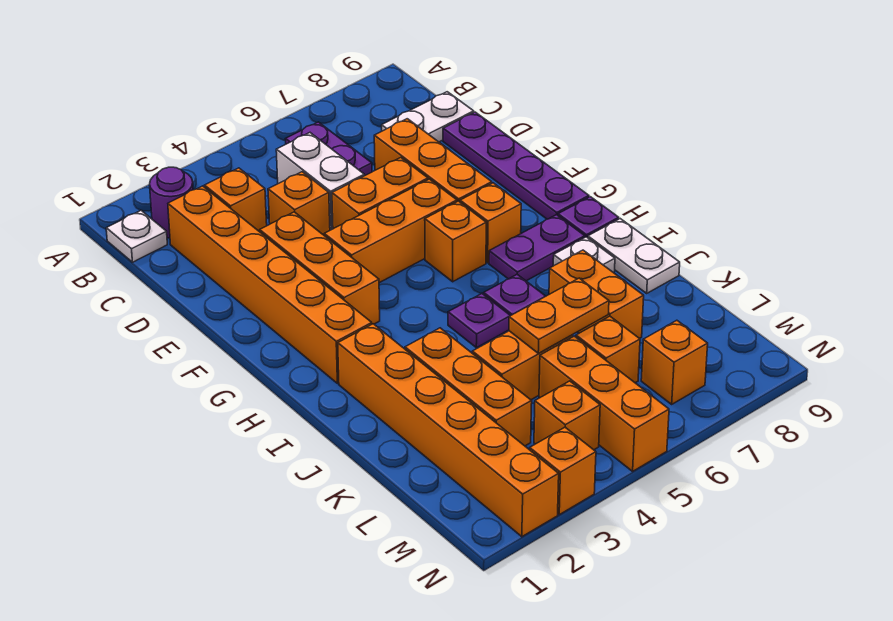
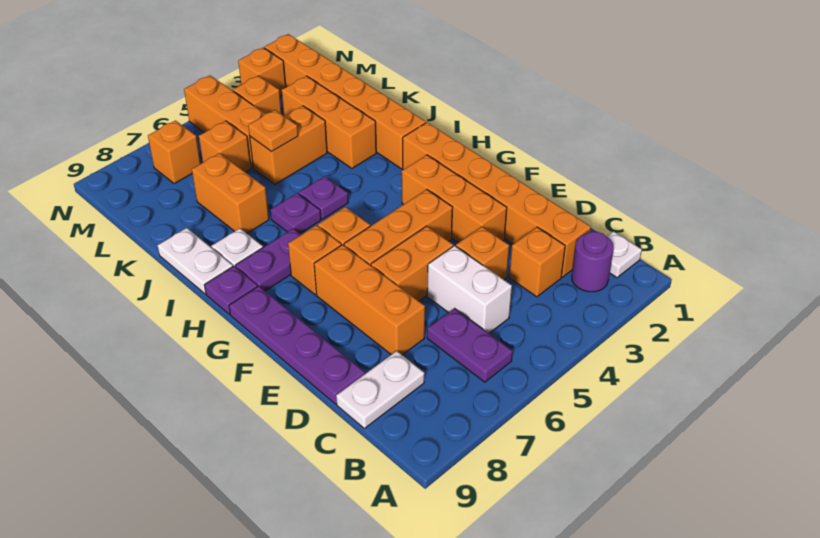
orange plate K5:K6 level 2 -> orange plate K5 level 2

